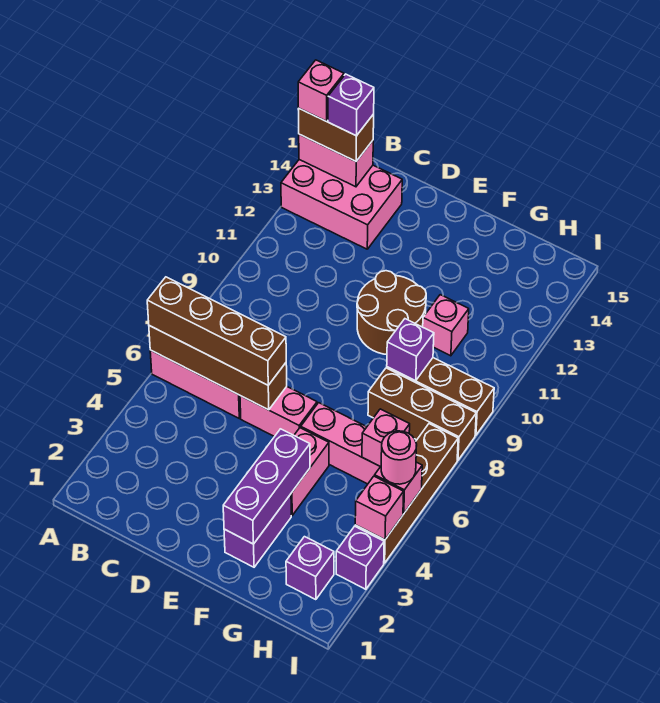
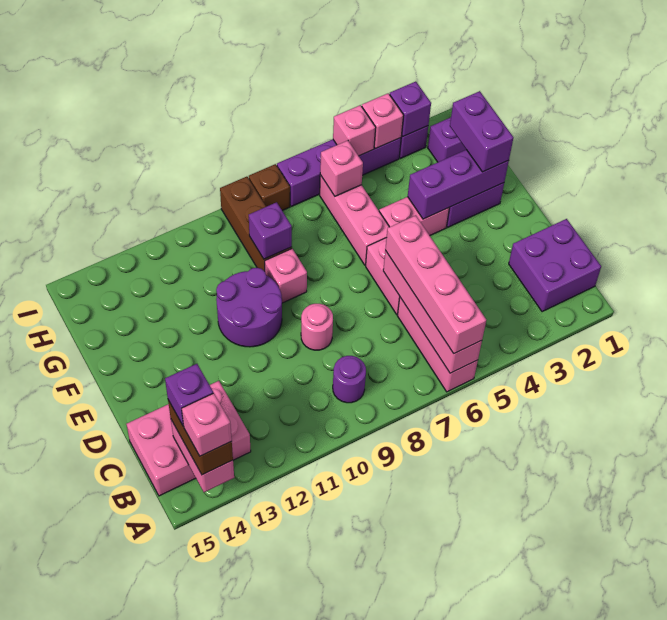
brown brick A6:D6 level 2 -> pink brick A6:D6 level 2
brown brick A6:D6 level 3 -> pink brick A6:D6 level 3
pink brick A13:C14 level 1 -> pink brick B13:C15 level 1
none -> purple brick B1:C2 level 1
none -> purple round brick B9 level 1
brown round brick E10:F11 level 1 -> purple round brick E10:F11 level 1
none -> purple brick F2:G2 level 3
brown brick G8:I8 level 1 -> brown brick I8 level 1
pink brick G11 level 1 -> pink brick F9 level 1
none -> purple brick I3 level 2
brown brick I4:I7 level 1 -> purple brick I4:I7 level 1
pink round brick I5 level 3 -> pink round brick D9 level 1

